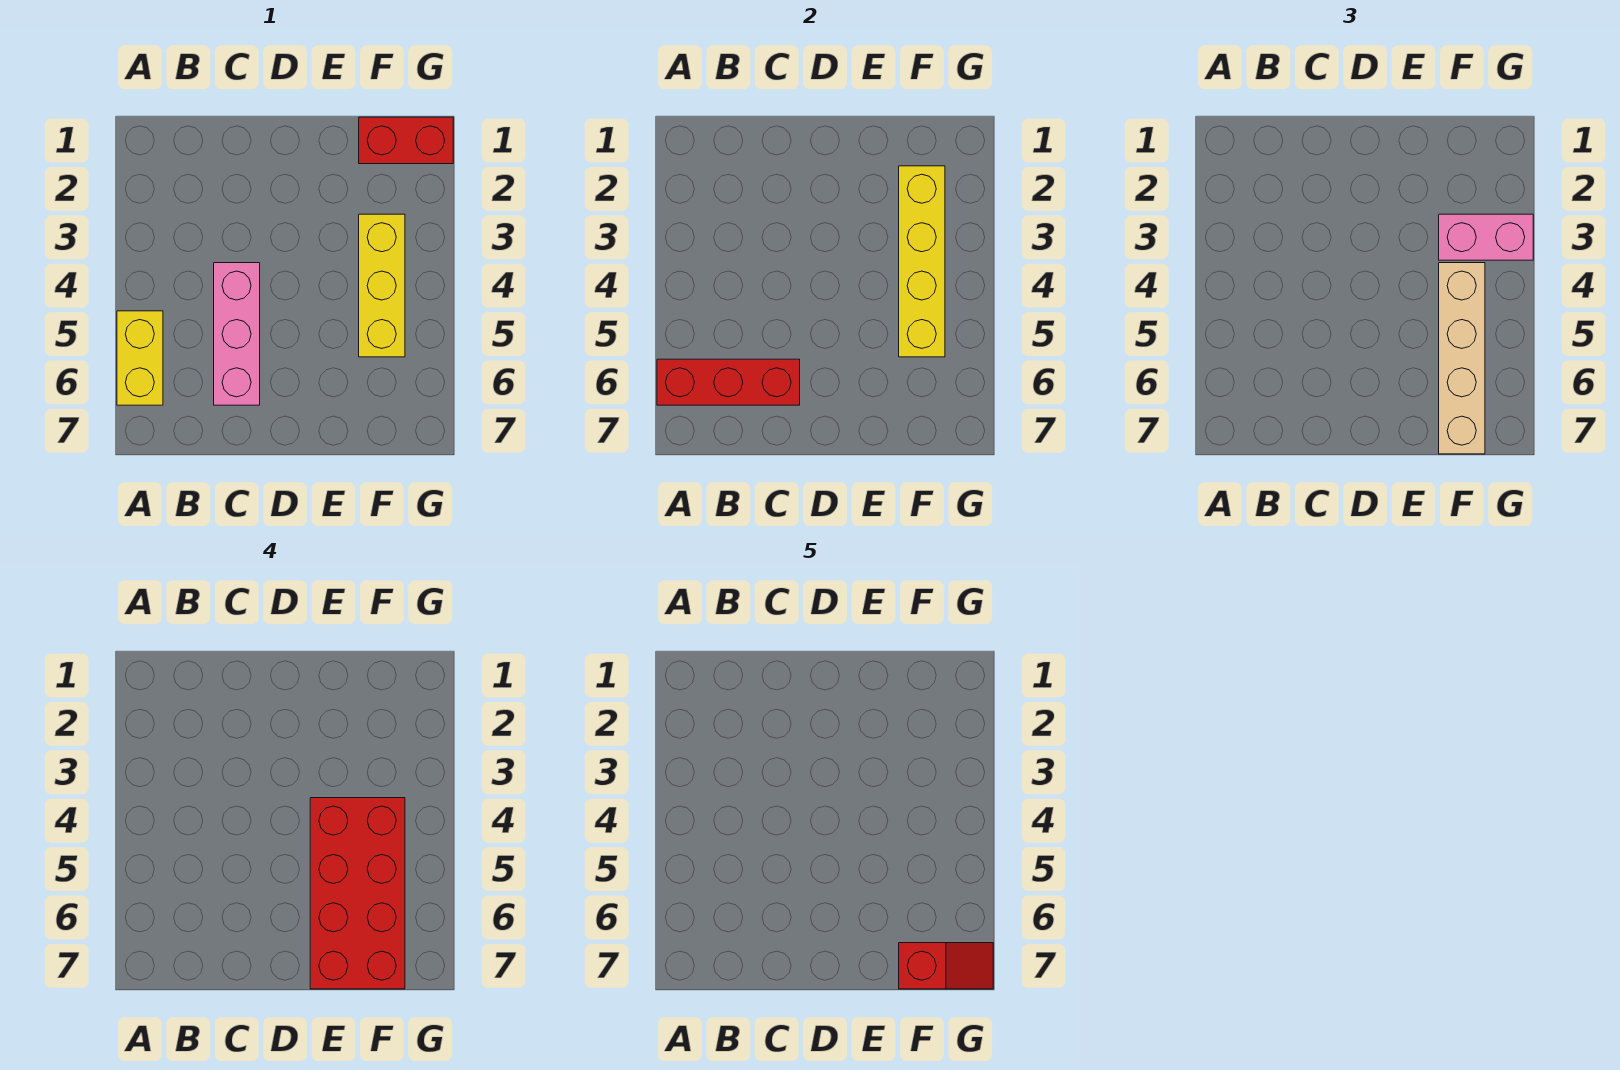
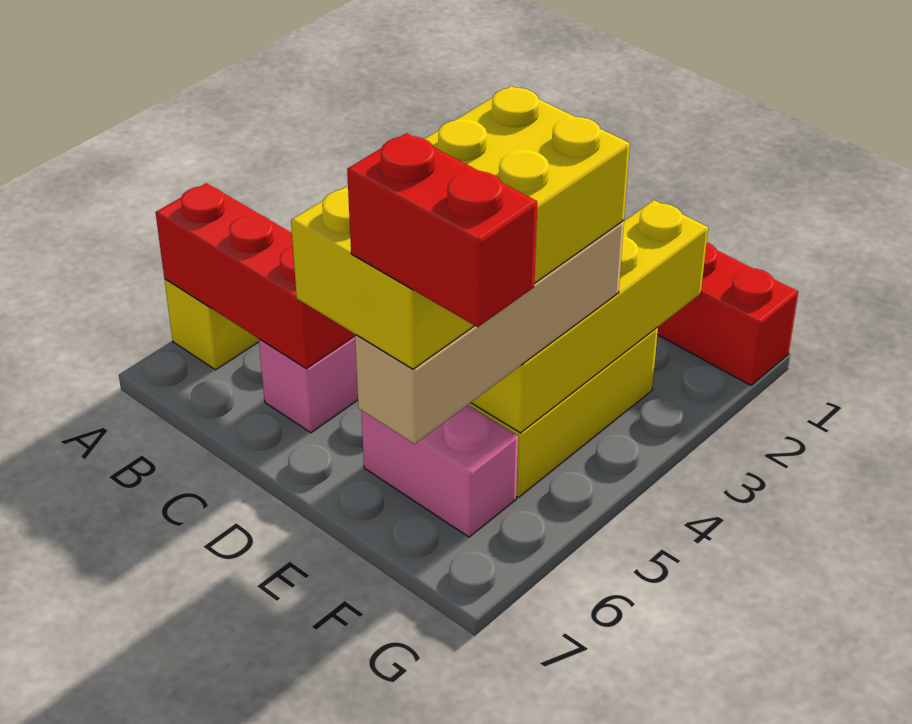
red brick E4:F7 level 4 -> yellow brick E4:F7 level 4
pink brick F3:G3 level 3 -> pink brick E6:F6 level 1
red slope F7:G7 level 5 top F -> red brick F7:G7 level 5

